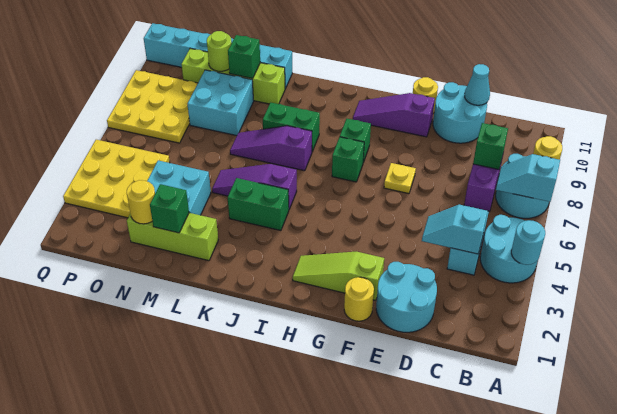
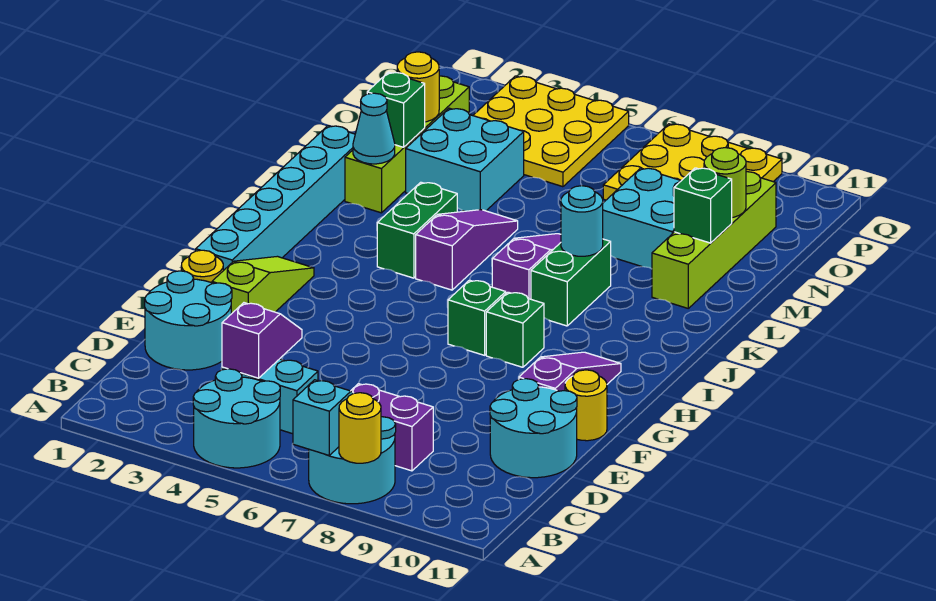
cyan round brick A4 level 2 -> cyan round brick K8 level 2
cyan slope C4:D4 level 2 top C -> purple slope C4:D4 level 2 top C
green brick C8 level 2 -> none
cyan cone D11 level 2 -> cyan cone L2 level 2
yellow plate F7 level 1 -> none
lime brick L2:N2 level 1 -> lime brick L2:O2 level 1
cyan brick L11:Q11 level 1 -> cyan brick G1:L1 level 1

